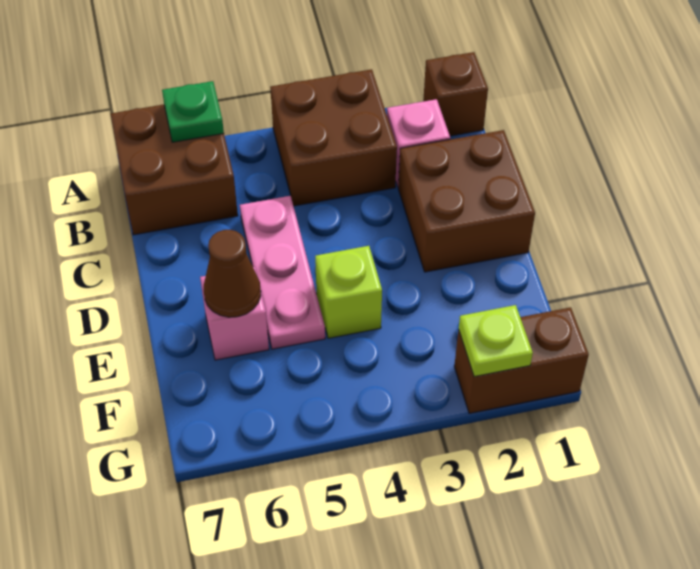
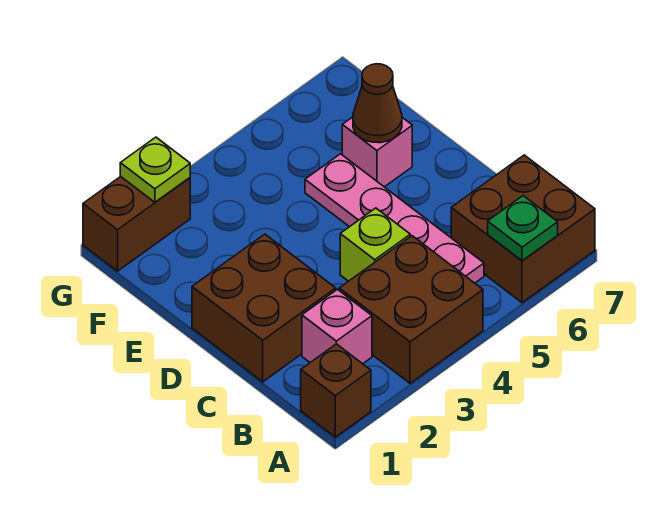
pink plate C5:E5 level 1 -> pink plate B5:E5 level 1
lime brick E4 level 1 -> lime brick C4 level 1

